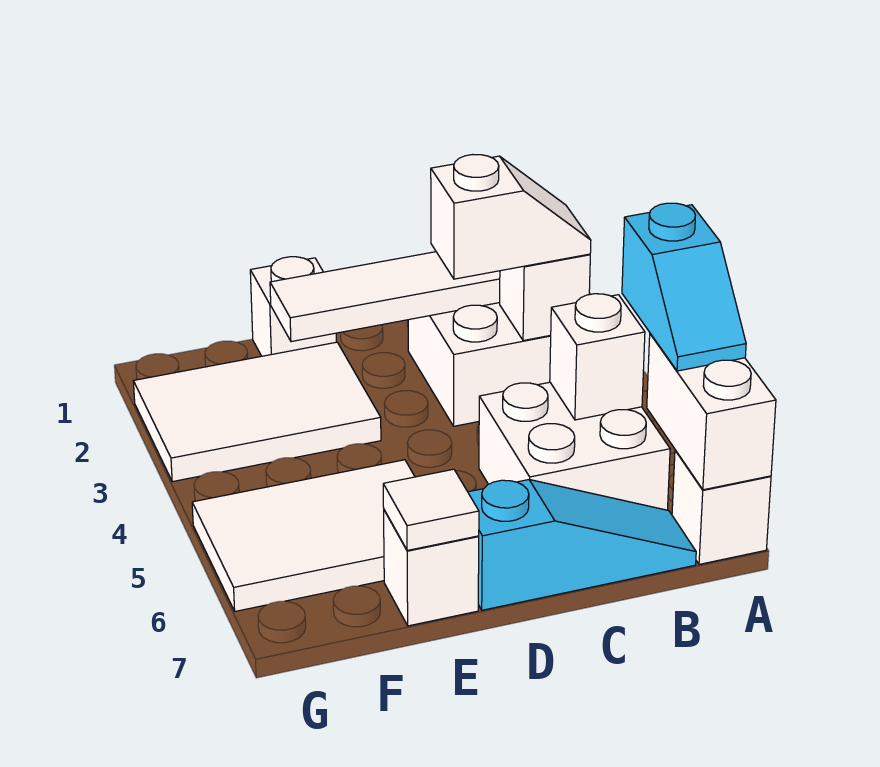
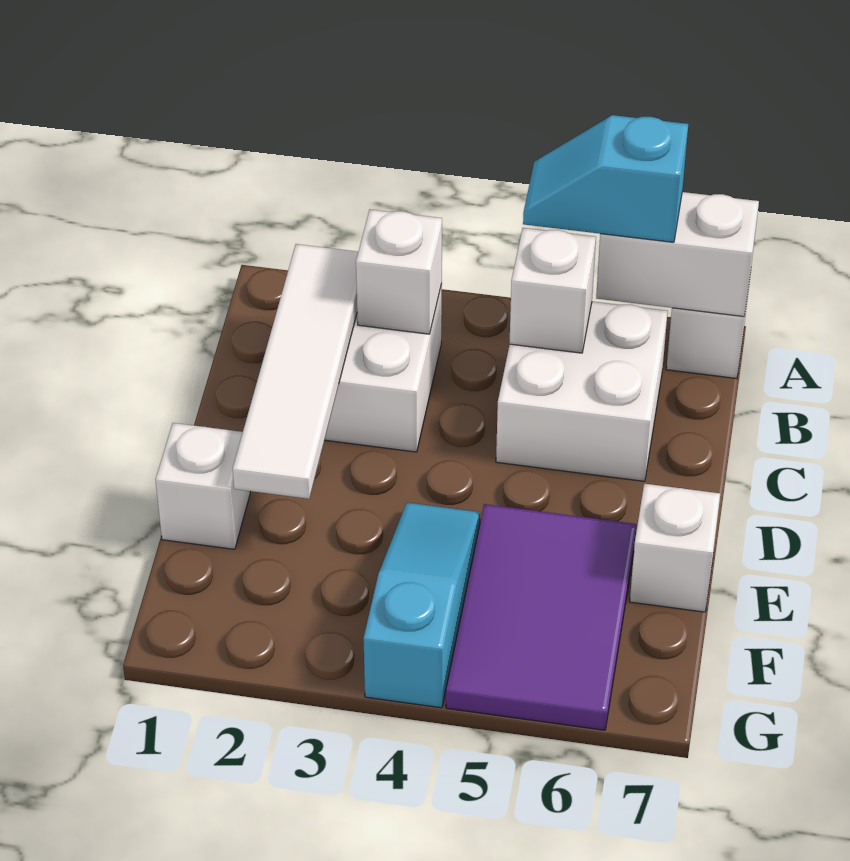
cyan slope A5:A6 level 3 top 5 -> cyan slope A5:A6 level 3 top 6
white slope B3:C3 level 3 top C -> none
cyan slope B7:D7 level 1 top D -> cyan slope E4:G4 level 1 top G
white tile E2:G3 level 1 -> none
white tile E5:G6 level 1 -> purple tile E5:G6 level 1
white tile E7 level 2 -> none

